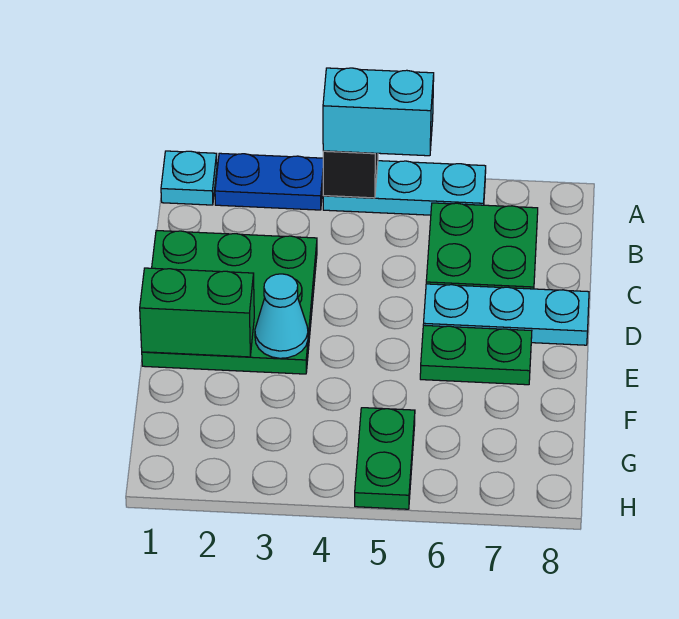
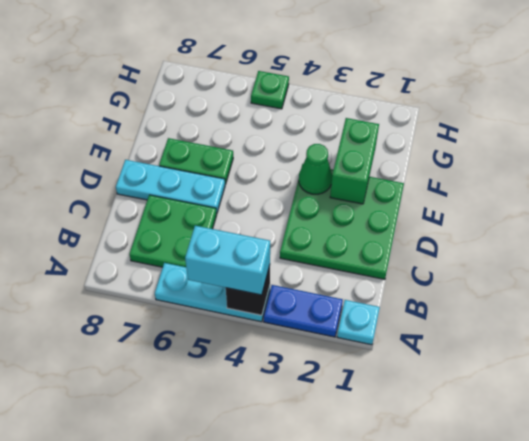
green brick E1:E2 level 2 -> green brick E2:F2 level 2
cyan cone E3 level 2 -> green cone E3 level 2
green plate G5:H5 level 1 -> green plate H5 level 1

